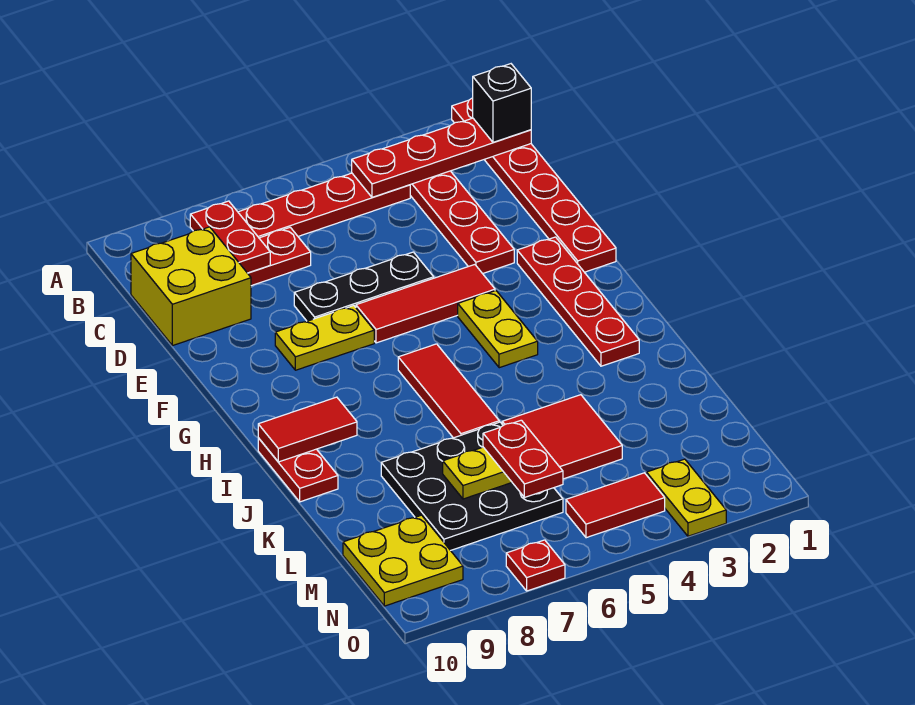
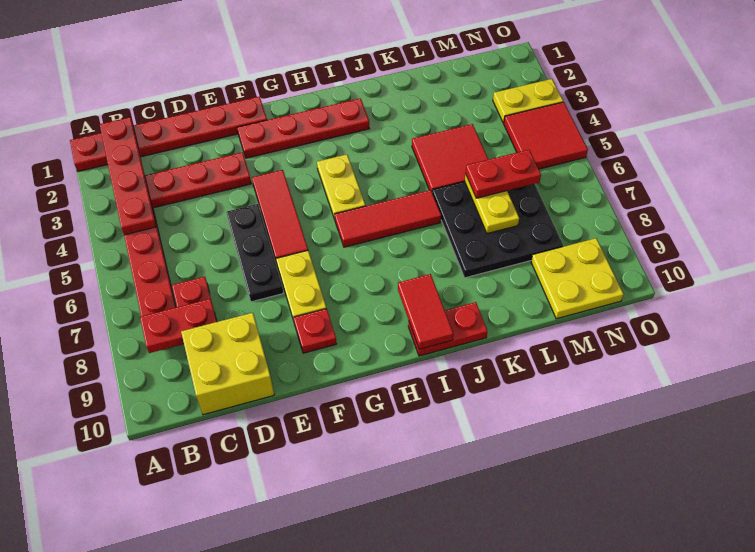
black brick B1 level 3 -> none
yellow plate G4:H4 level 1 -> yellow plate H4:H5 level 1
red tile N4:N5 level 1 -> red tile N4:O5 level 1
red plate O7 level 1 -> red plate F9 level 1

